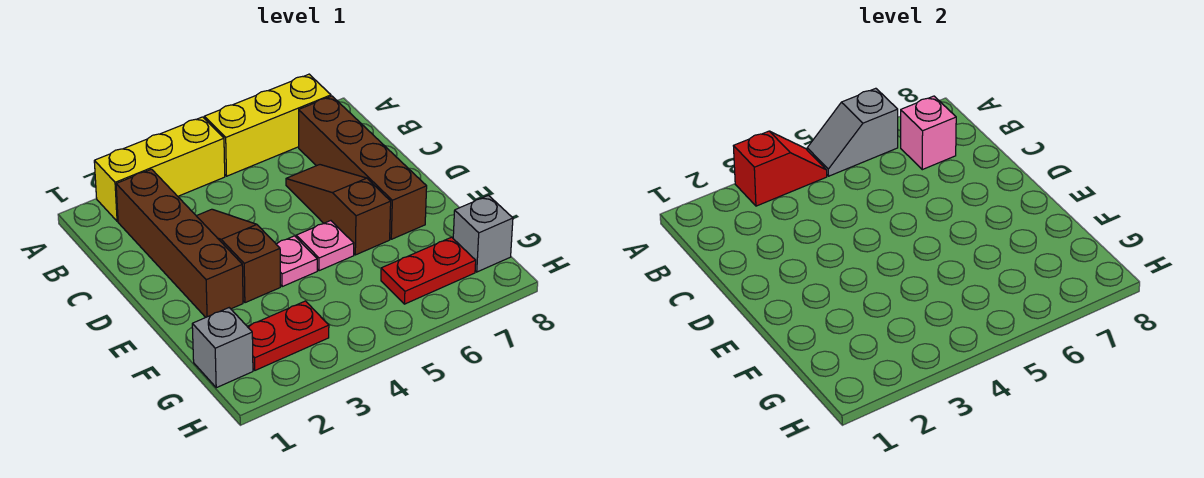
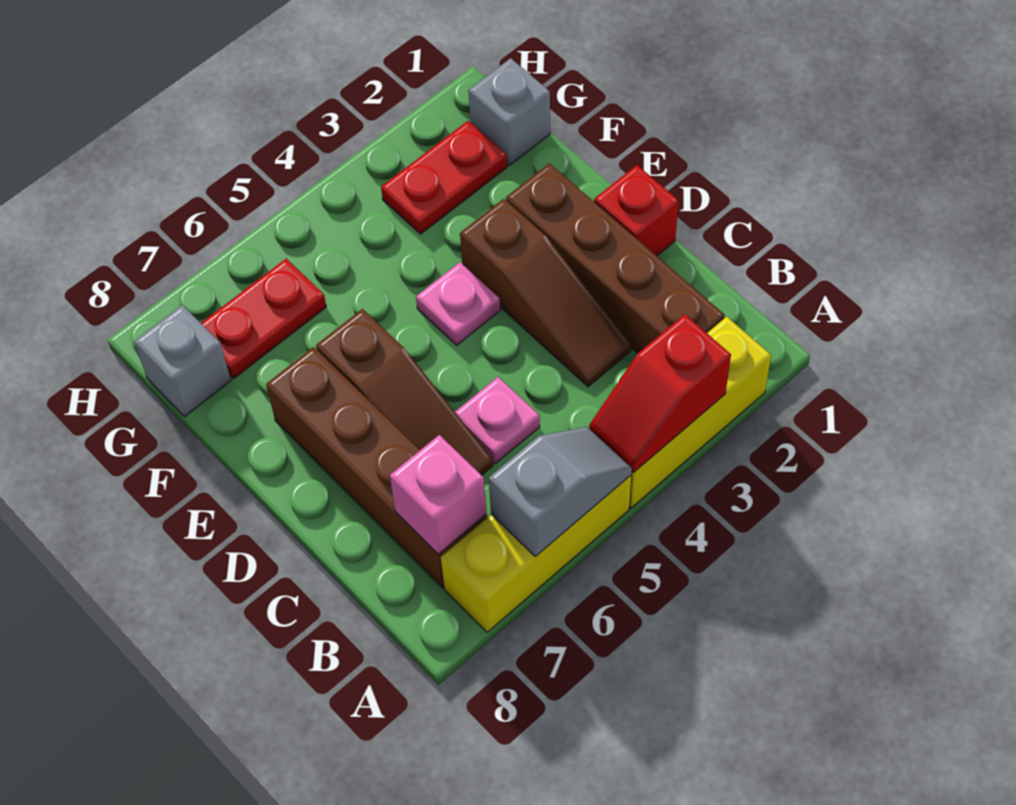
none -> red brick D1 level 1
pink plate E5 level 1 -> pink plate C5 level 1

